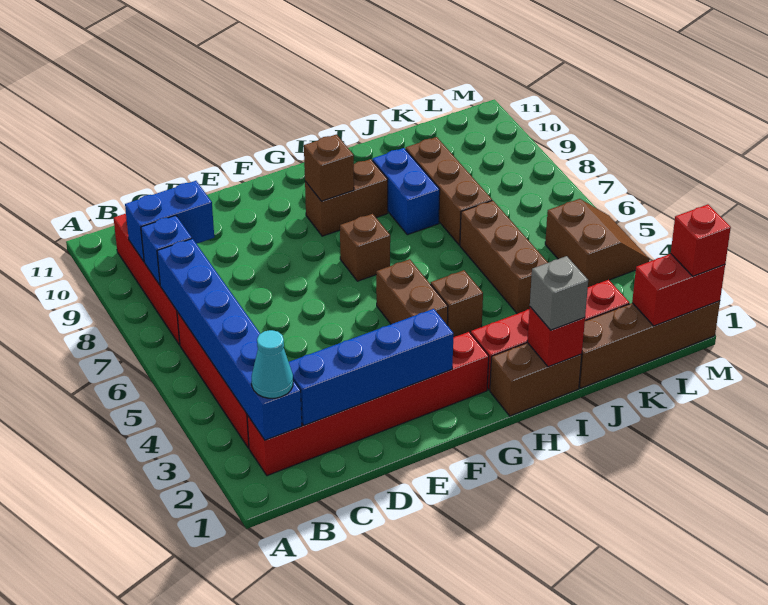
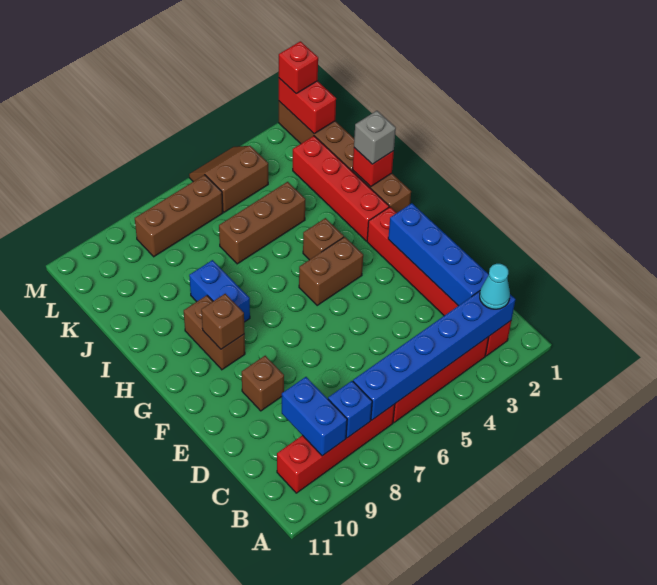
brown brick G7 level 1 -> brown brick E9 level 1
blue brick I8:I9 level 1 -> blue brick H8:I8 level 1
brown brick J7:J9 level 1 -> brown brick L6:L8 level 1

